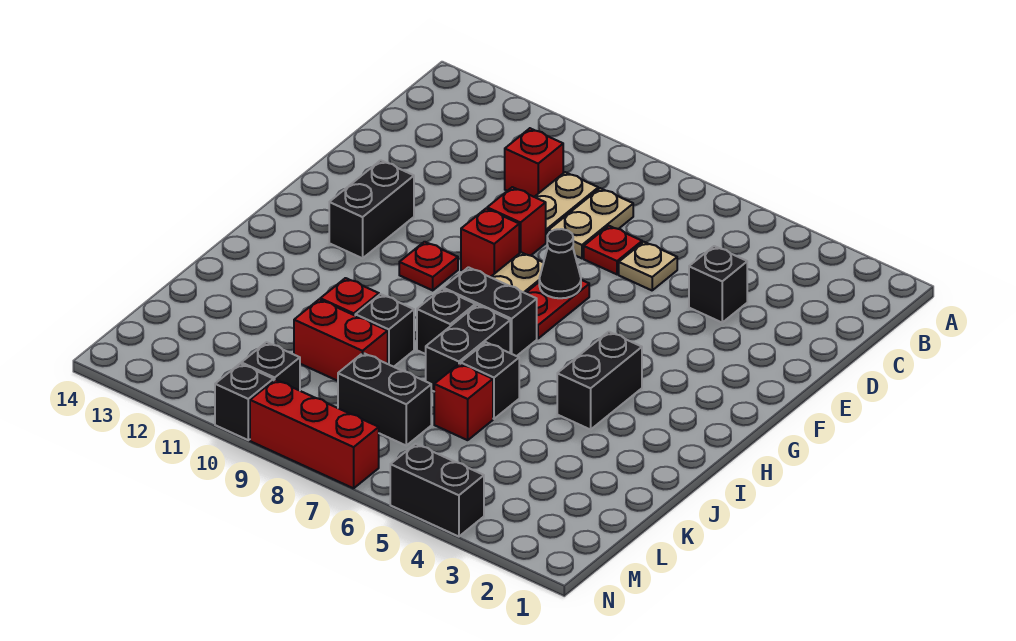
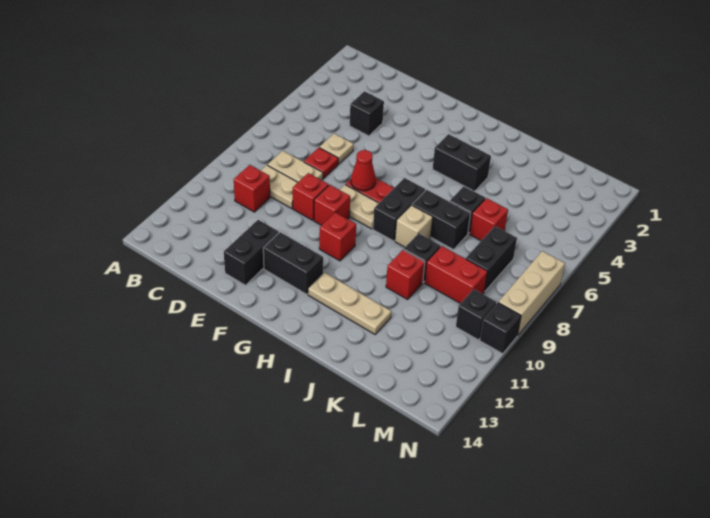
black cone F7 level 2 -> red cone F7 level 2
red plate G10 level 1 -> red brick G10 level 1
none -> tan plate H12:J12 level 1
black brick I8 level 1 -> tan brick I8 level 1
red brick K9:K10 level 1 -> red brick K9:L9 level 1
black brick N4:N5 level 1 -> black brick E12:E13 level 1
red brick N7:N9 level 1 -> tan brick N7:N9 level 1

